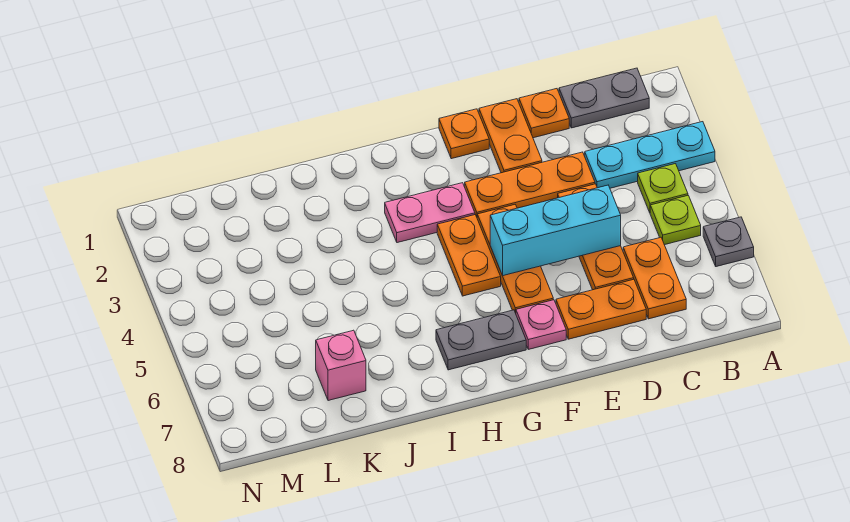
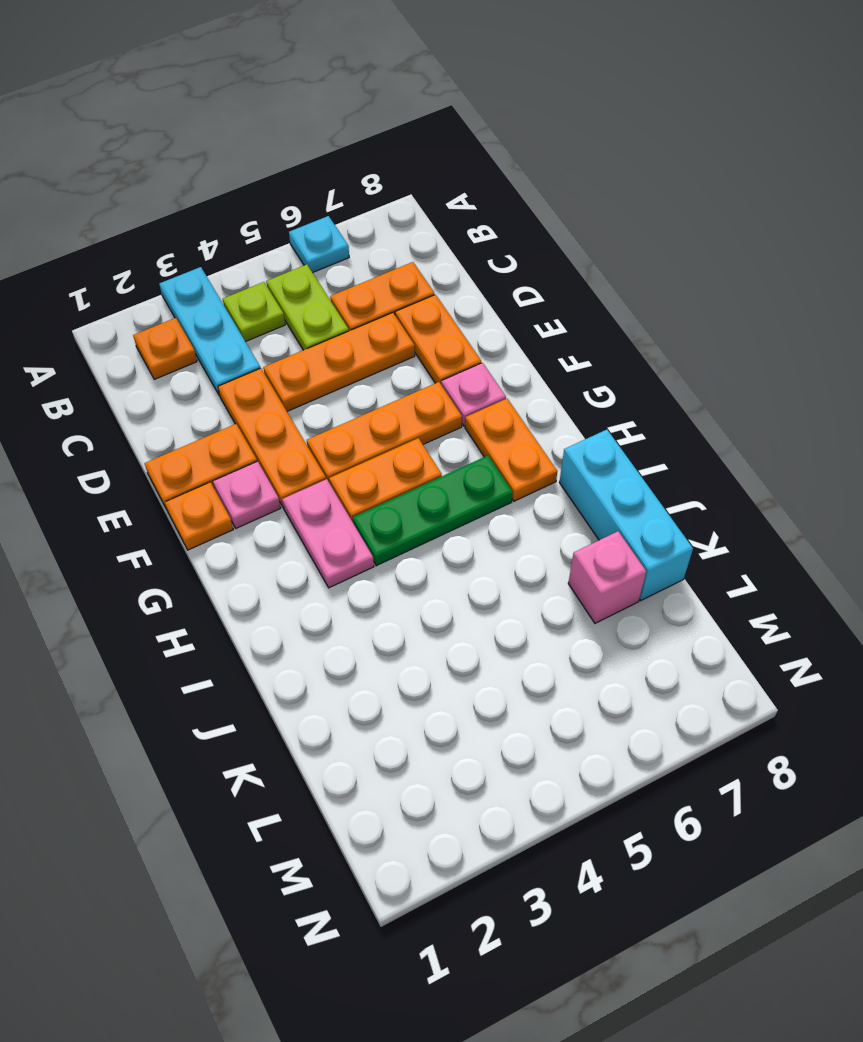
grey plate A6 level 1 -> cyan plate A6 level 1
grey plate B1:C1 level 1 -> none
lime plate B5 level 1 -> lime plate B5:C5 level 1
orange plate D1 level 1 -> orange plate B2 level 1
cyan brick D5:F5 level 2 -> cyan brick I8:K8 level 1
none -> pink plate F2 level 1
grey plate G7:H7 level 1 -> orange plate G7:H7 level 1
none -> green plate H4:H6 level 1

